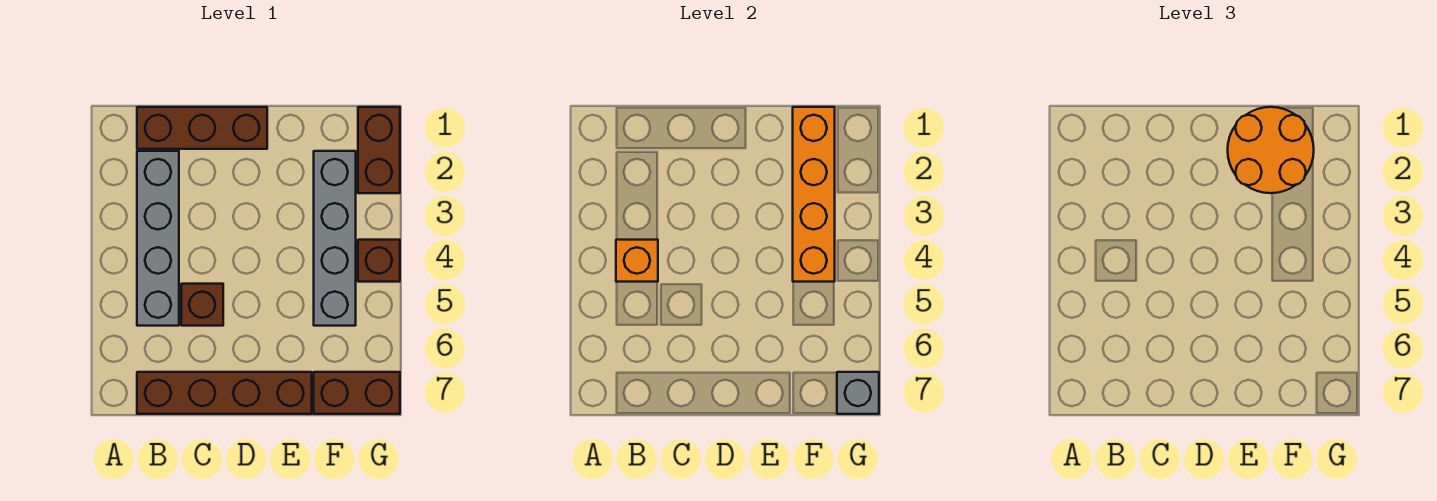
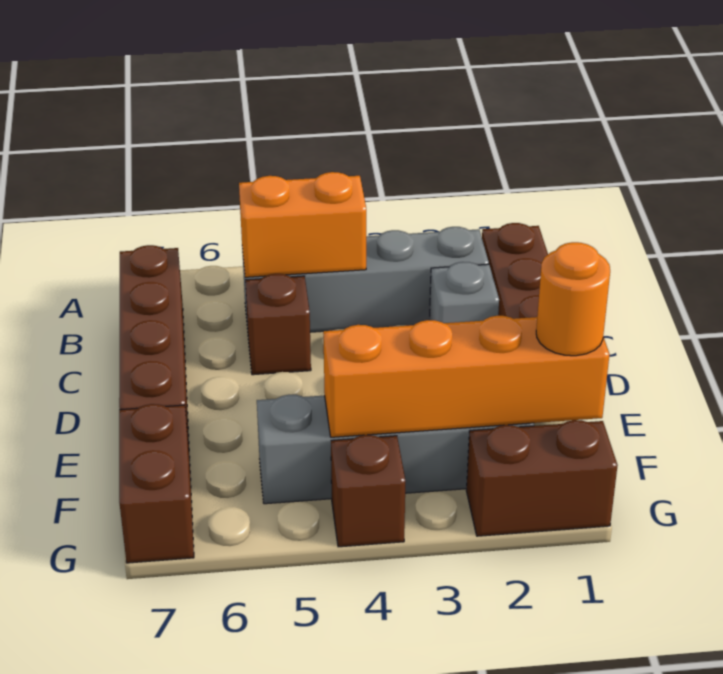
orange brick B4 level 2 -> orange brick B4:B5 level 2
orange round brick E1:F2 level 3 -> orange round brick F1 level 3
grey brick G7 level 2 -> grey brick C2 level 1

